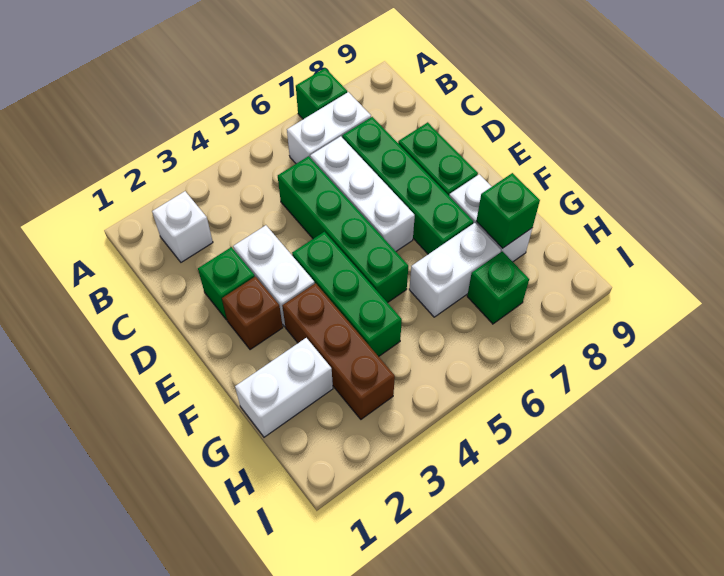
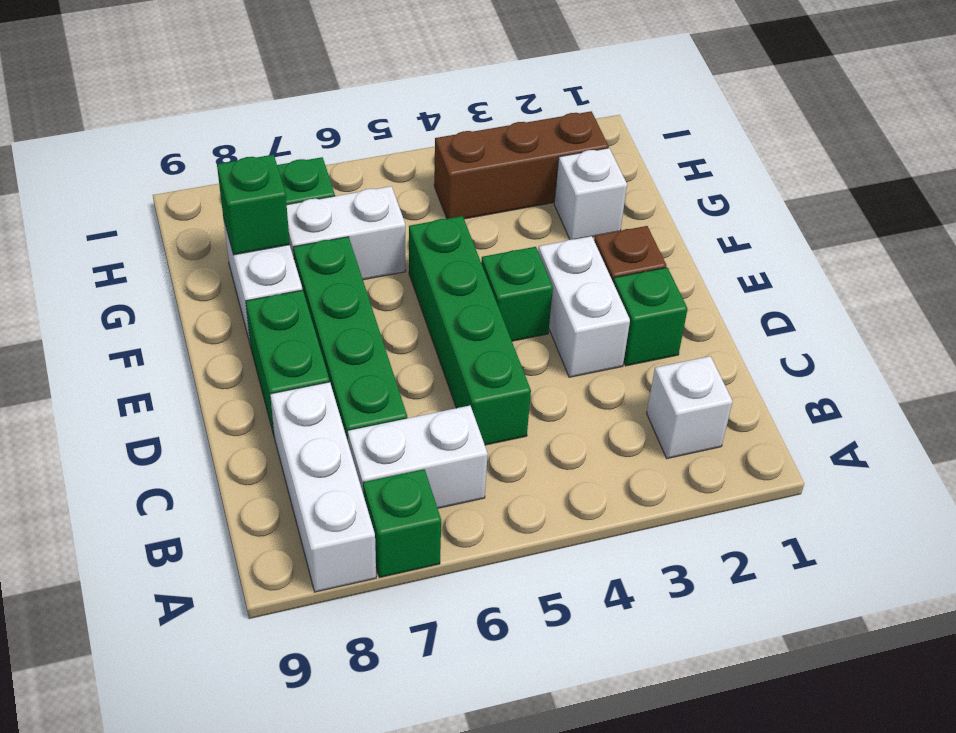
white brick C6:E6 level 1 -> white brick A8:C8 level 1
green brick E4:G4 level 1 -> green brick E4 level 1
brown brick F3:H3 level 1 -> brown brick H2:H4 level 1
white brick G1:G2 level 1 -> white brick G2 level 1

